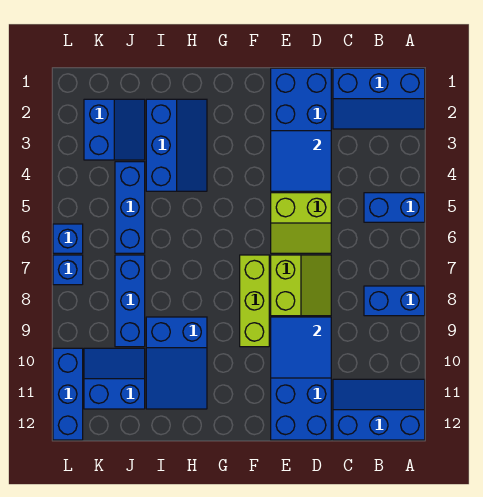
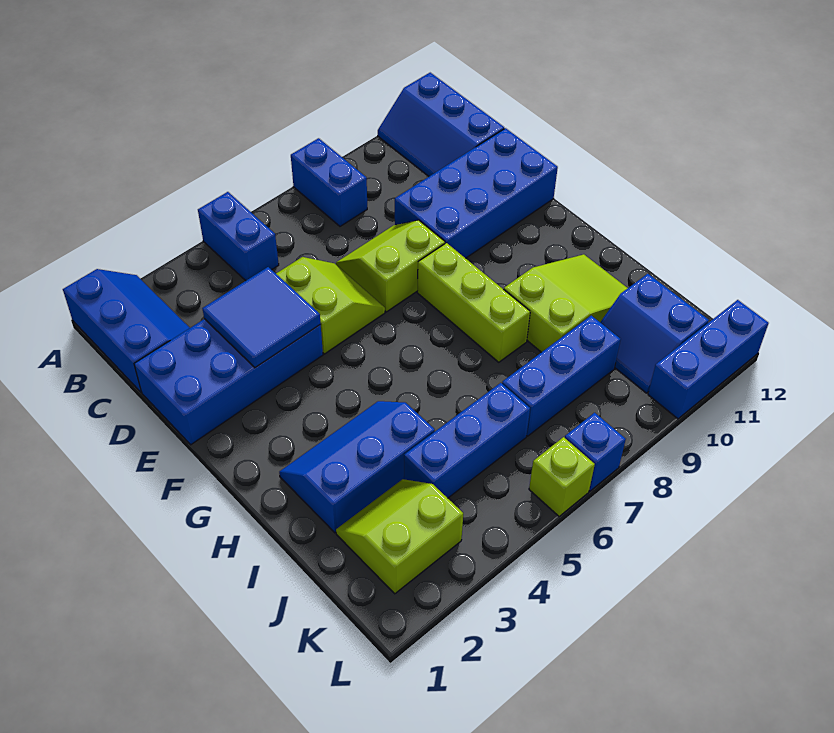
blue tile D9:E10 level 2 -> none
lime brick F7:F9 level 1 -> lime brick F8:H8 level 1
blue slope H9:I11 level 1 top 9 -> lime slope H9:I11 level 1 top 9
blue slope J2:K3 level 1 top K -> lime slope J2:K3 level 1 top K
blue brick L6 level 1 -> lime brick L6 level 1

